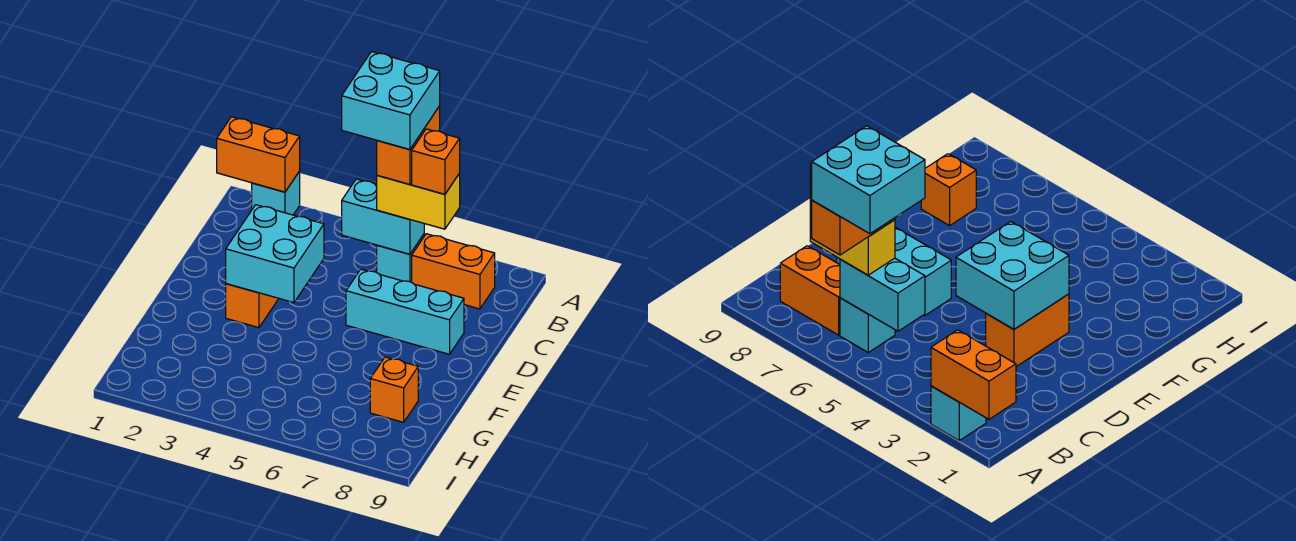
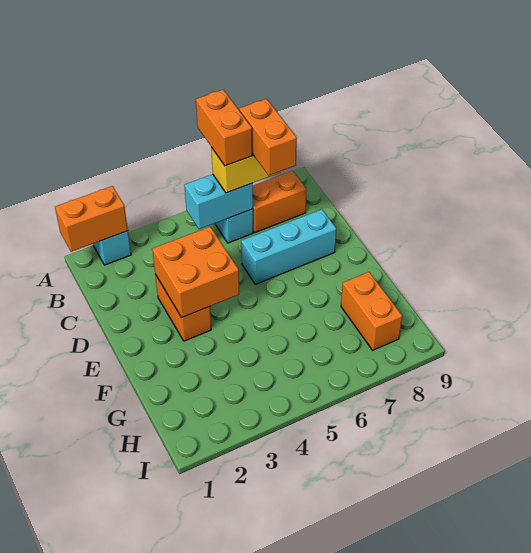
cyan brick A5:B6 level 5 -> none
orange brick B7 level 4 -> orange brick B7:C7 level 4
cyan brick D3:E4 level 2 -> orange brick D3:E4 level 2
orange brick G8 level 1 -> orange brick G8:H8 level 1

